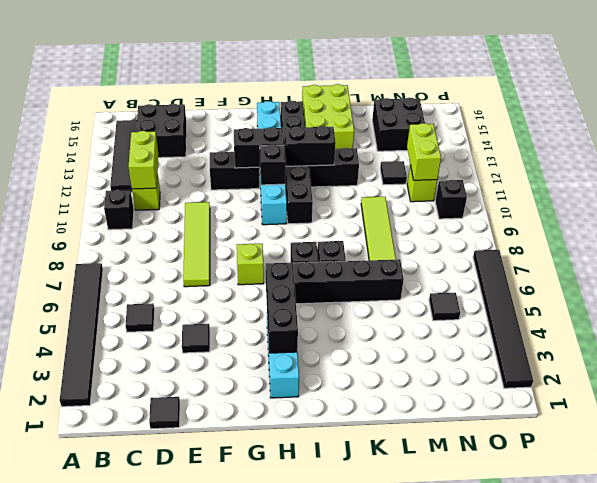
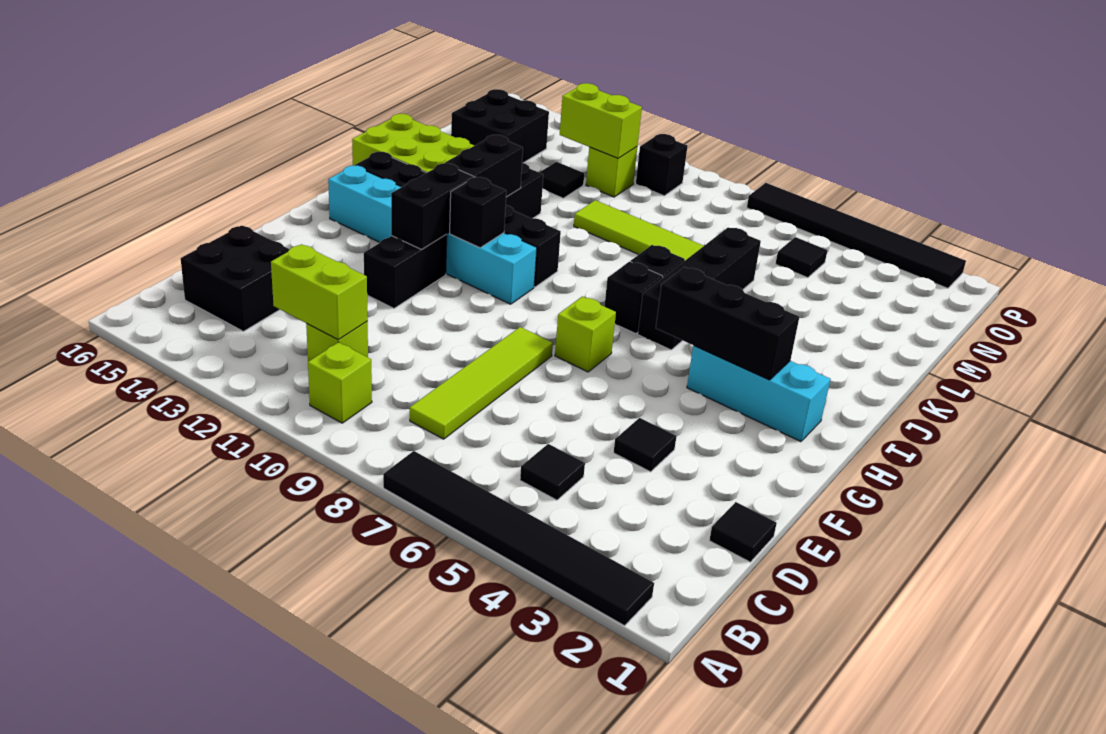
black brick B10 level 1 -> lime brick B10 level 1
black tile B12:B15 level 1 -> none
lime tile E7:E10 level 1 -> lime tile C8:F8 level 1

